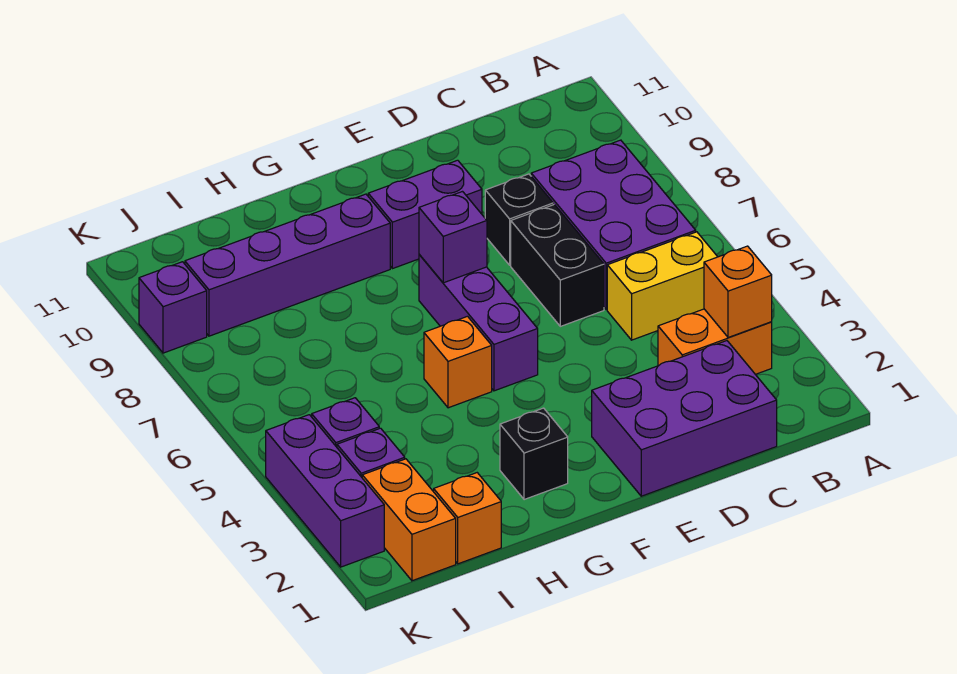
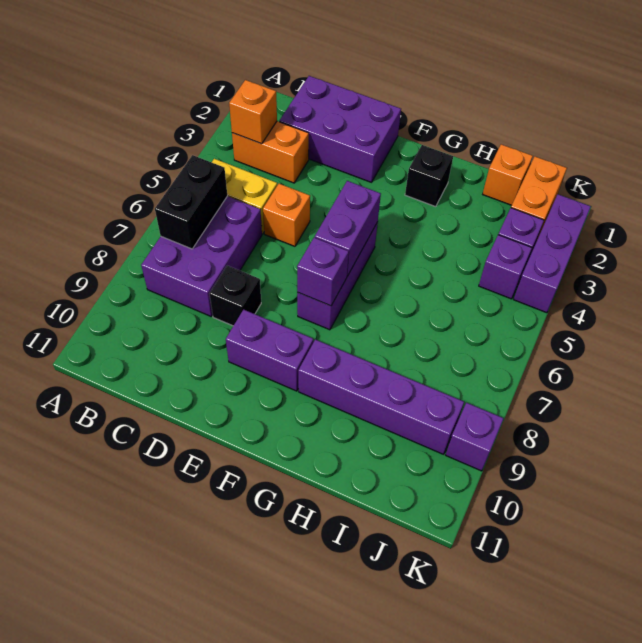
black brick D6:D7 level 1 -> black brick B6:B7 level 2
none -> purple brick F5:F6 level 2
orange brick G5 level 1 -> orange brick D5 level 1

